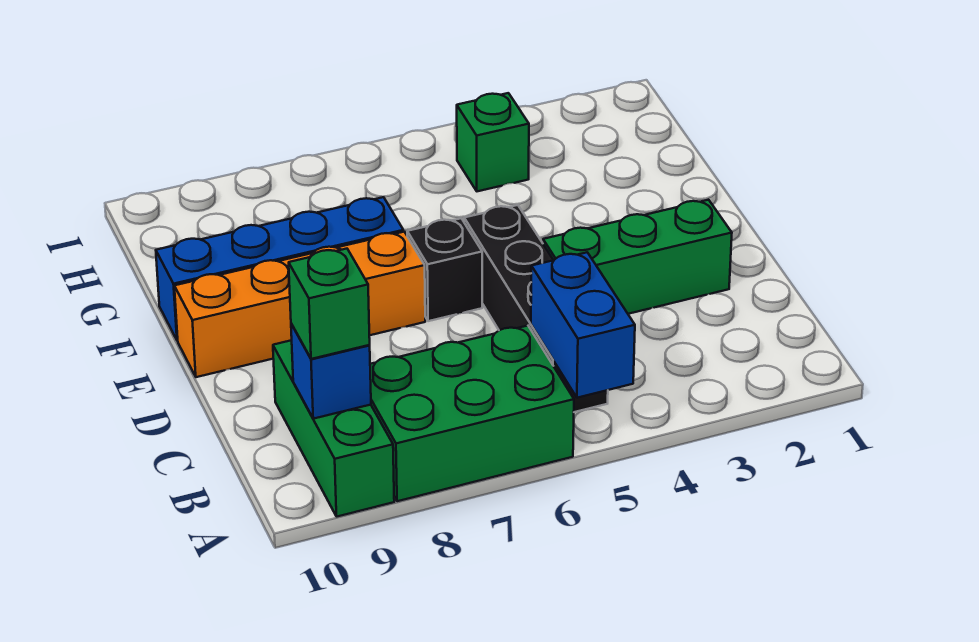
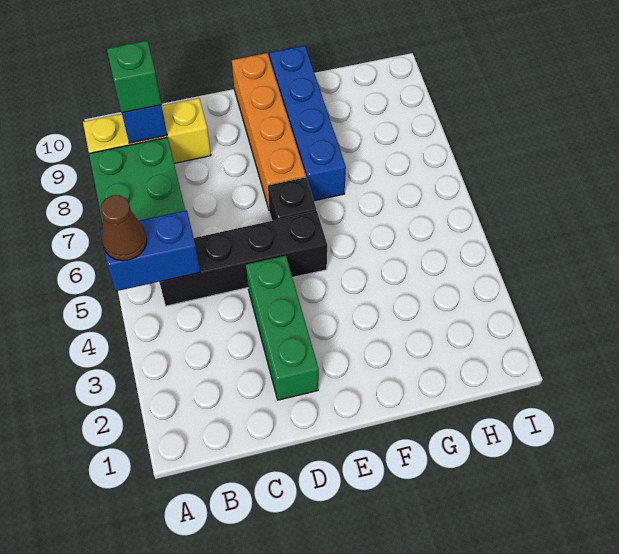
none -> brown cone A5 level 3
green brick A9:C9 level 1 -> yellow brick A9:C9 level 1
green brick H4 level 1 -> none

